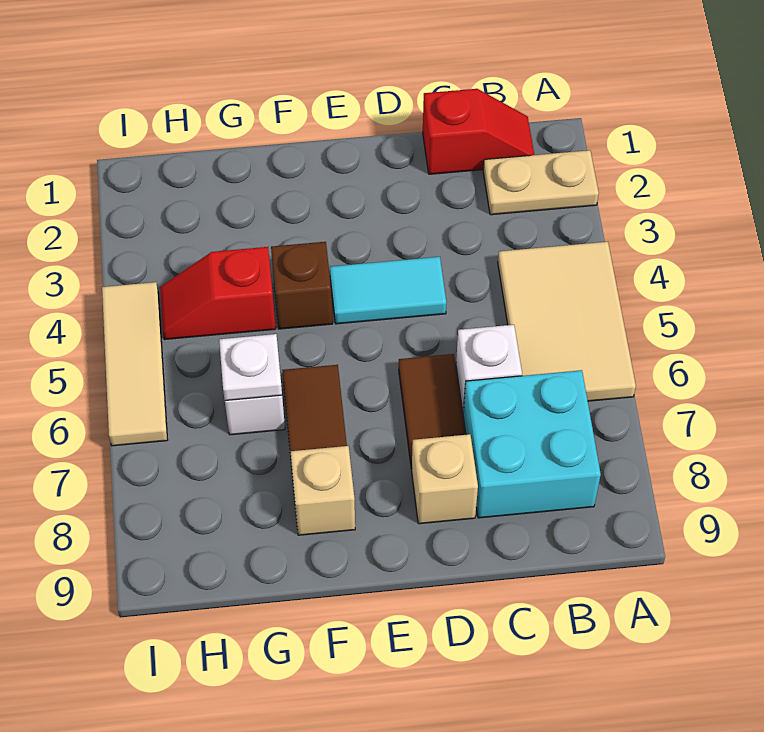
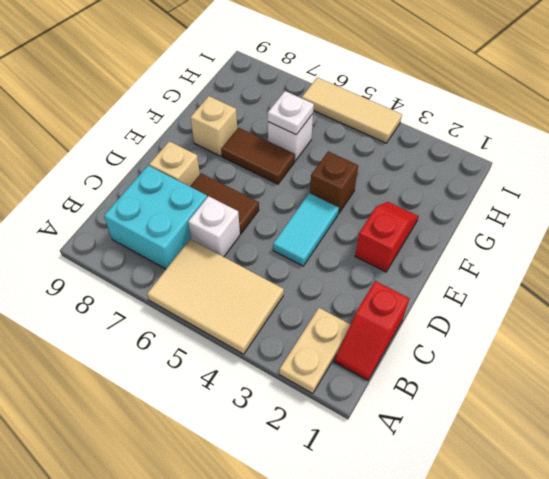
red slope G4:H4 level 1 top G -> red slope E2:F2 level 1 top E

